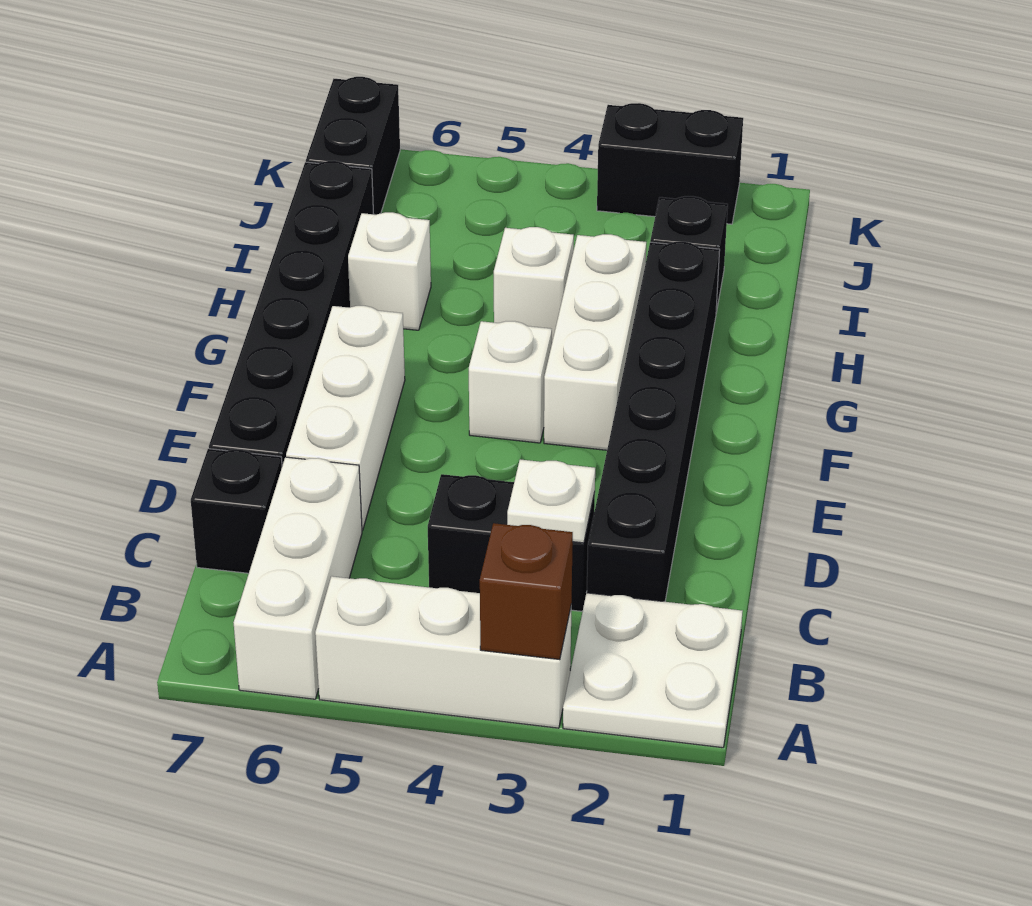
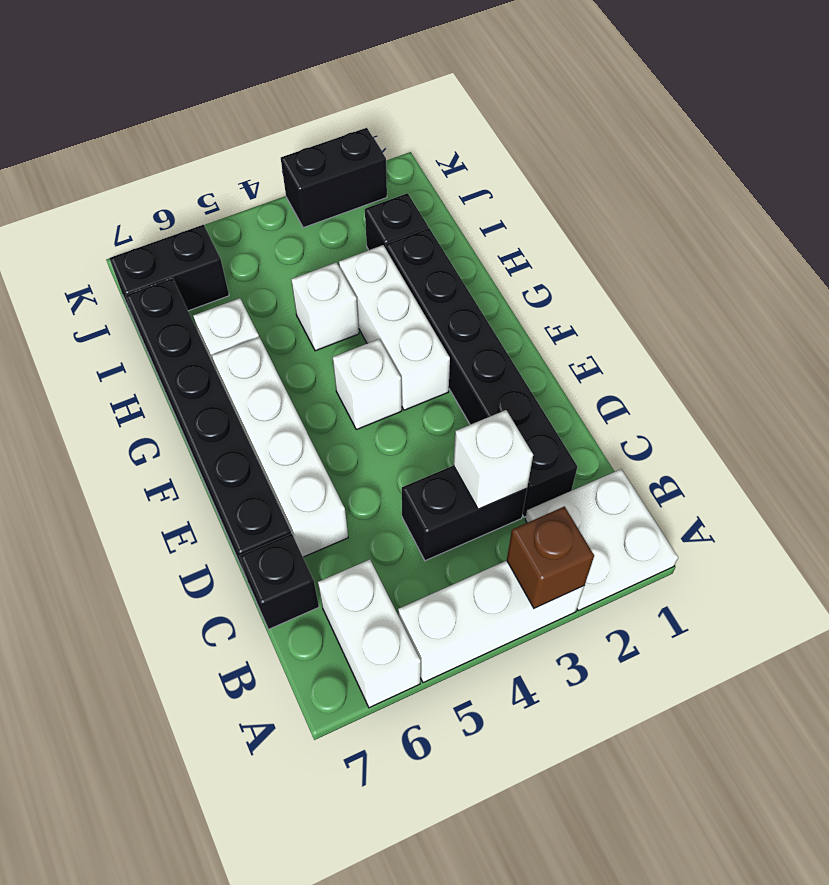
white brick A6:C6 level 1 -> white brick A6:B6 level 1
white plate C3 level 2 -> white brick C3 level 2
white brick D6:F6 level 1 -> white brick D6:G6 level 1
black brick J7:K7 level 1 -> black brick J6:J7 level 1

